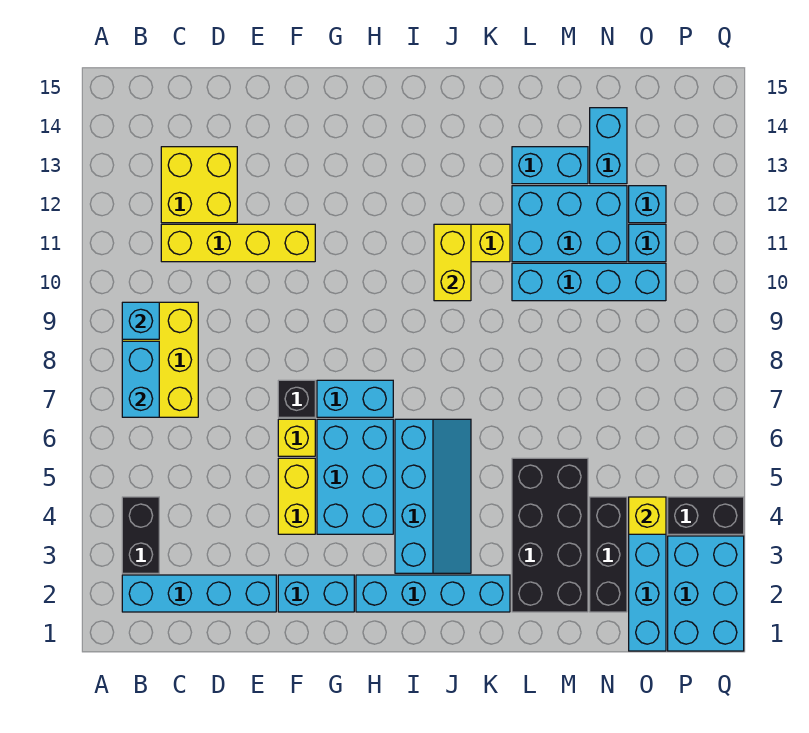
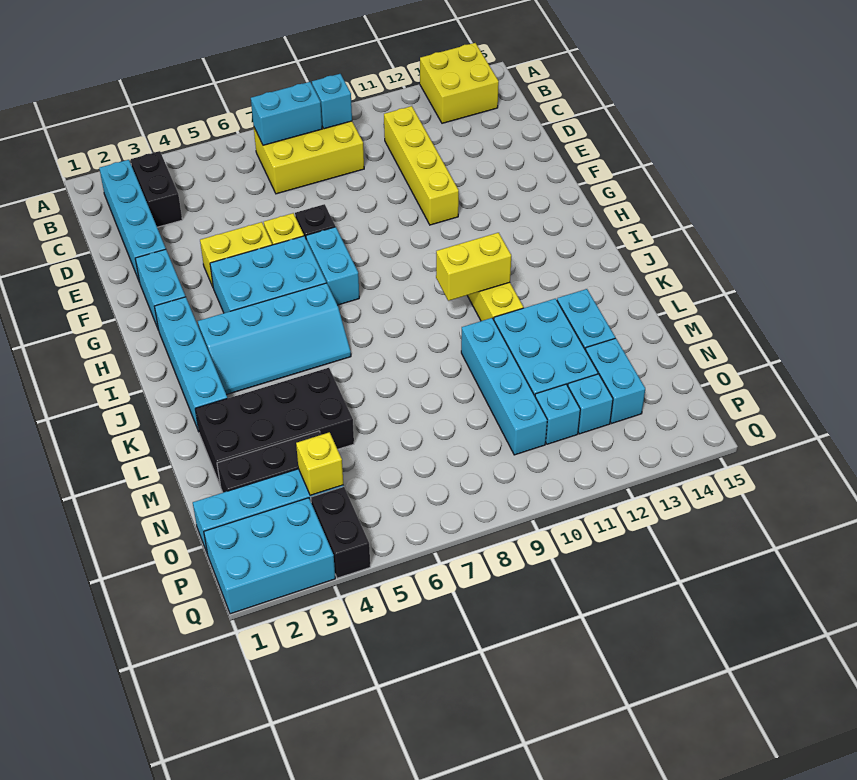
black brick B3:B4 level 1 -> black brick B3:C3 level 1
yellow brick C12:D13 level 1 -> yellow brick A13:B14 level 1
cyan brick N13:N14 level 1 -> cyan brick N13:O13 level 1

